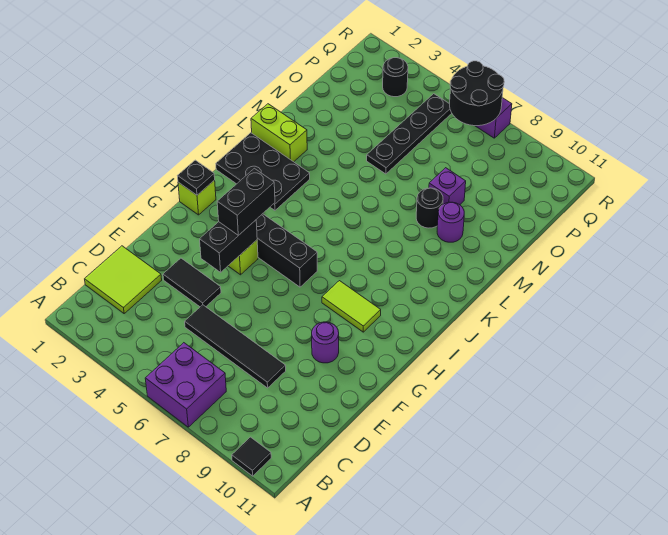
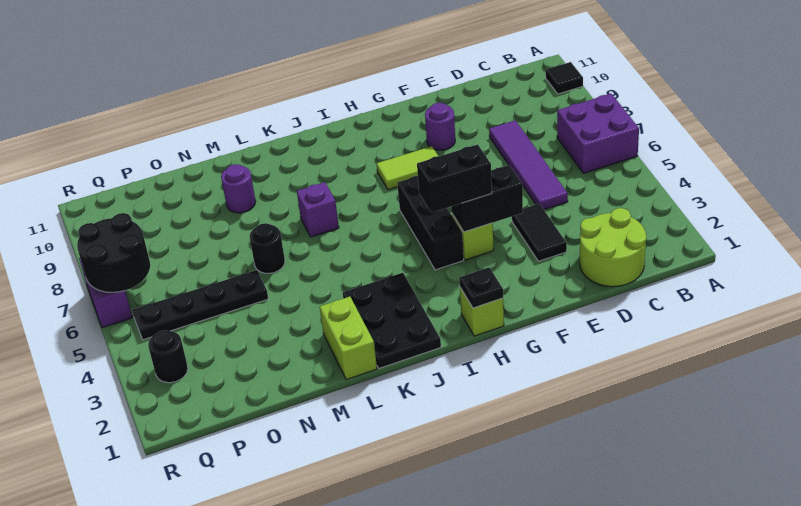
lime tile C1:D2 level 1 -> lime round brick C1:D2 level 1
black tile D5:D8 level 1 -> purple tile D5:D8 level 1
lime tile H8:H9 level 1 -> lime tile G8:H8 level 1
black round brick M8 level 1 -> black round brick M6 level 1
purple brick N8 level 1 -> purple brick K7 level 1

